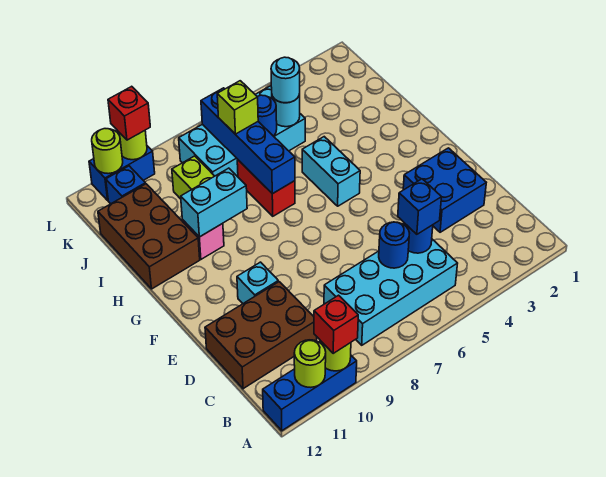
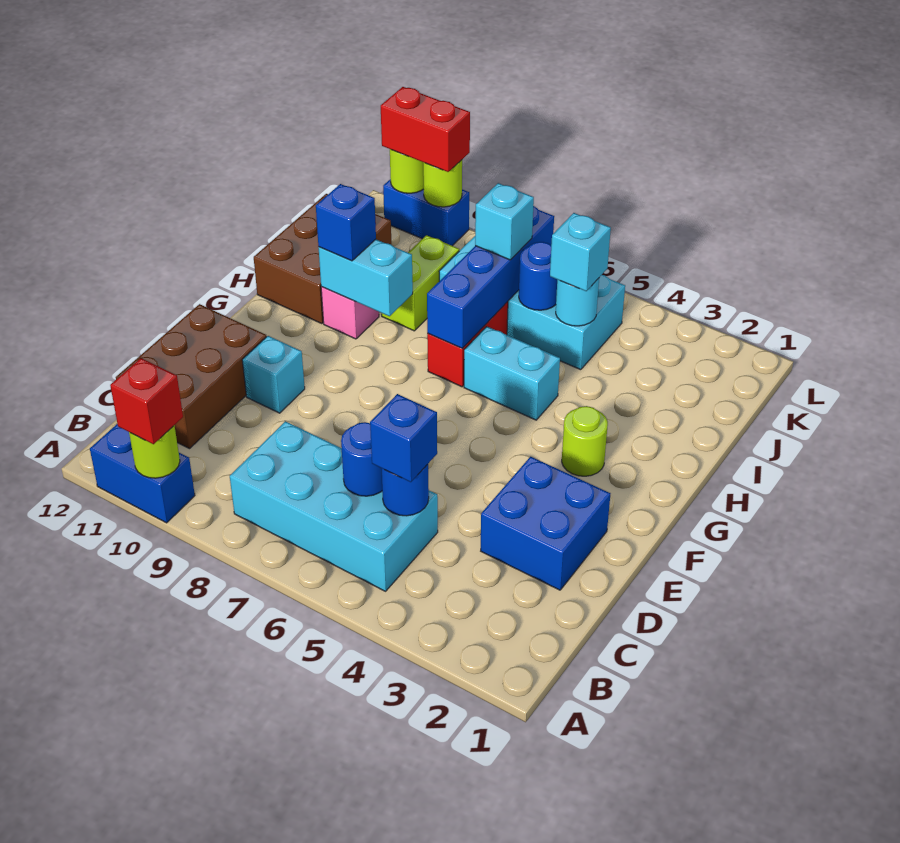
blue brick A10:A12 level 1 -> blue brick A10:A11 level 1
lime round brick A11 level 2 -> lime round brick G3 level 1
brown brick C10:D12 level 1 -> brown brick C11:E12 level 1
cyan brick G5:H5 level 1 -> cyan brick H5:H6 level 1
cyan round brick J5 level 3 -> cyan brick J5 level 3
lime brick J7 level 3 -> cyan brick J7 level 3
blue brick K11 level 1 -> blue brick H10 level 3
red brick L10 level 3 -> red brick L10:L11 level 3

